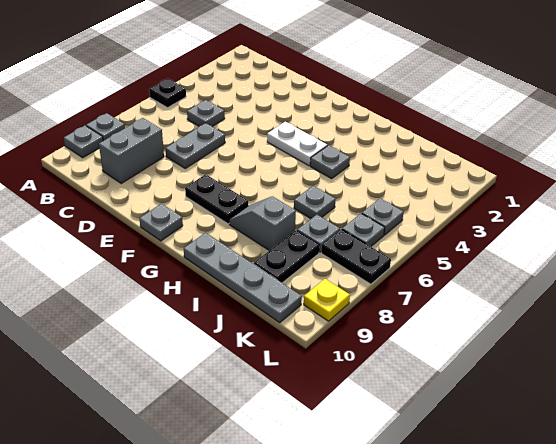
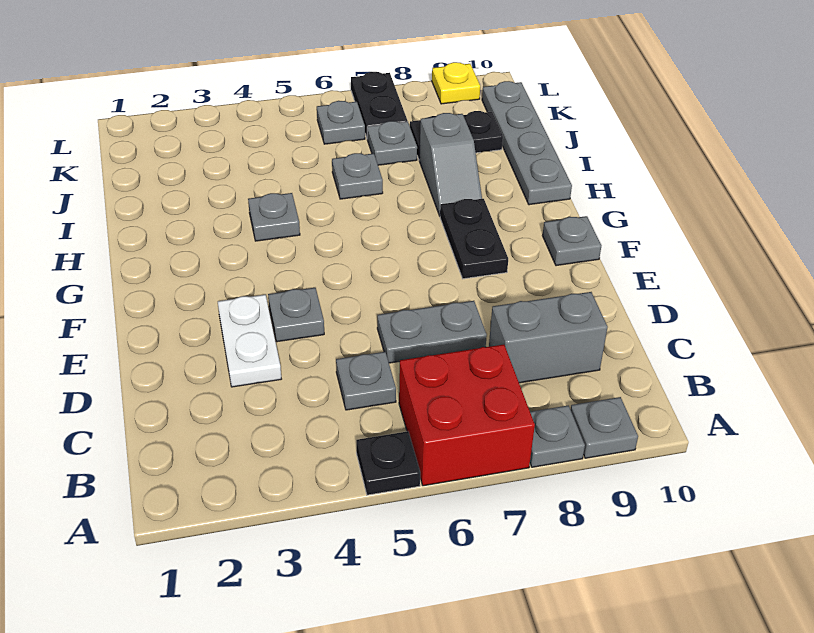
none -> red brick A6:B7 level 1
white plate F4:G4 level 1 -> white plate D3:E3 level 1
grey plate K5 level 1 -> grey plate E4 level 1

